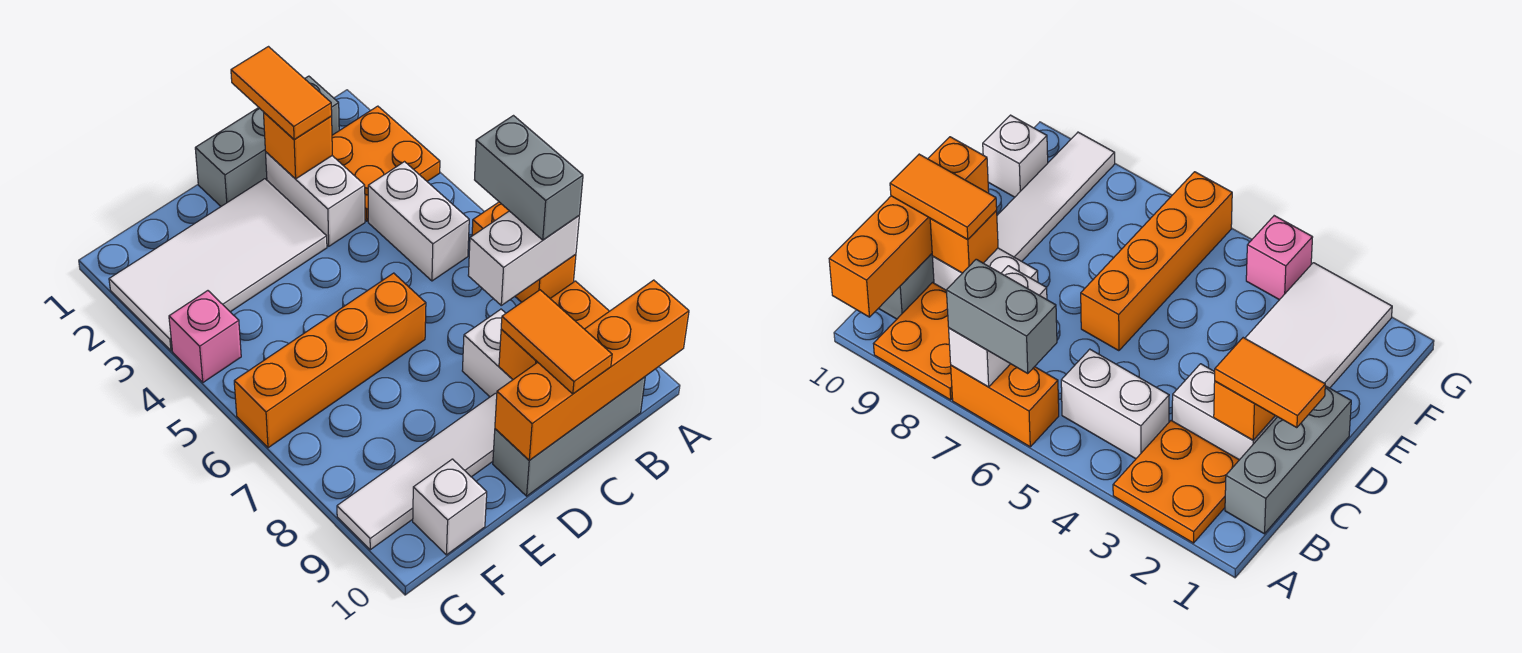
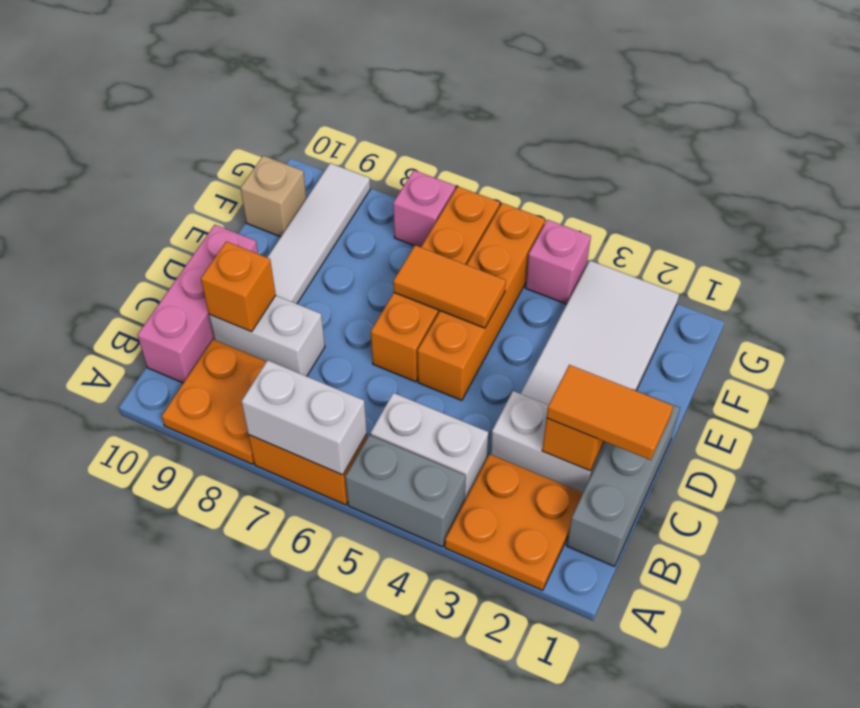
grey brick A6:A7 level 3 -> grey brick A4:A5 level 1
white brick A7:B7 level 2 -> white brick A6:A7 level 2
orange brick A10:D10 level 2 -> orange brick D5:G5 level 1
grey brick B10:D10 level 1 -> pink brick B10:D10 level 1
orange tile C9:C10 level 3 -> orange tile E5:E6 level 2
white brick F10 level 1 -> tan brick F10 level 1
none -> pink brick G7 level 1

